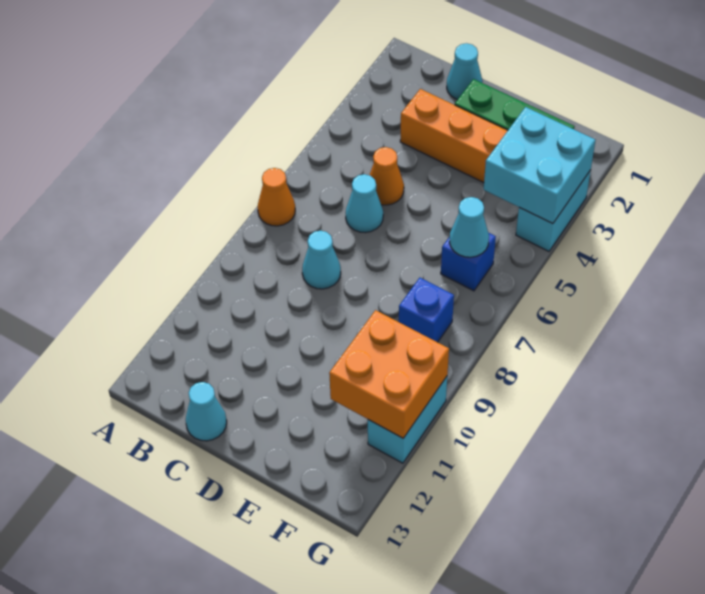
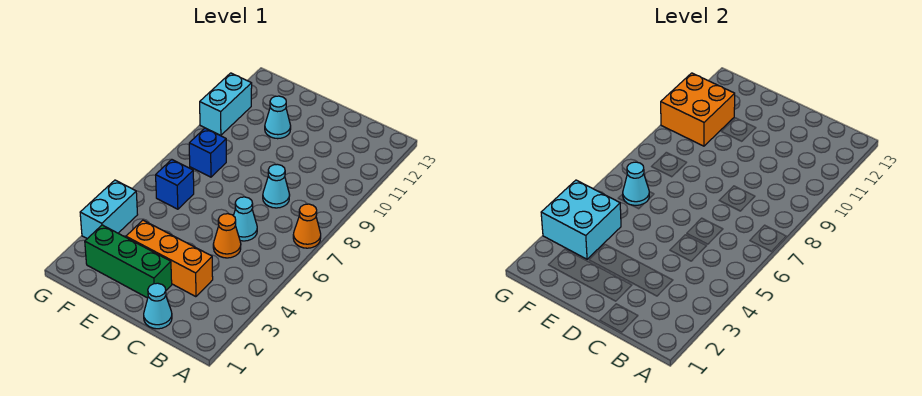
cyan cone C13 level 1 -> cyan cone E11 level 1

